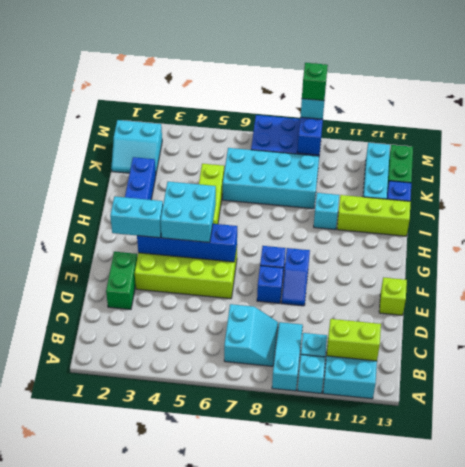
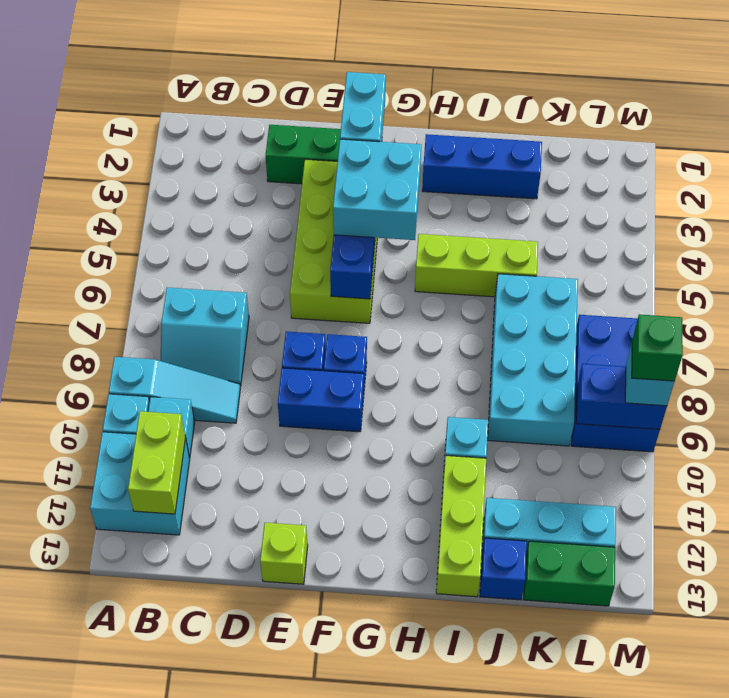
blue slope E9:F9 level 1 top F -> blue brick E9:F9 level 1
cyan slope K1:L2 level 1 top L -> none

